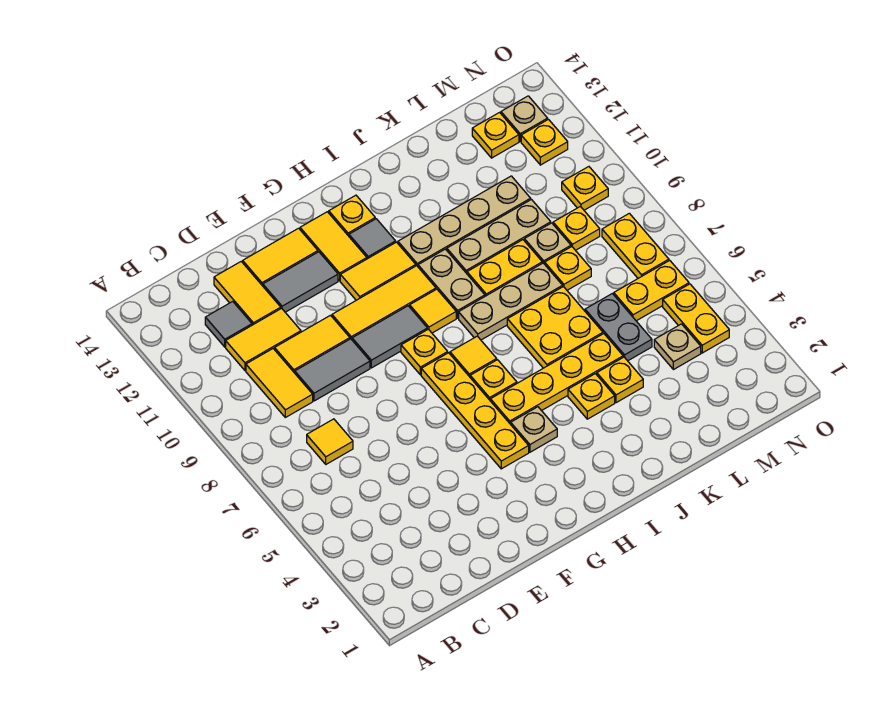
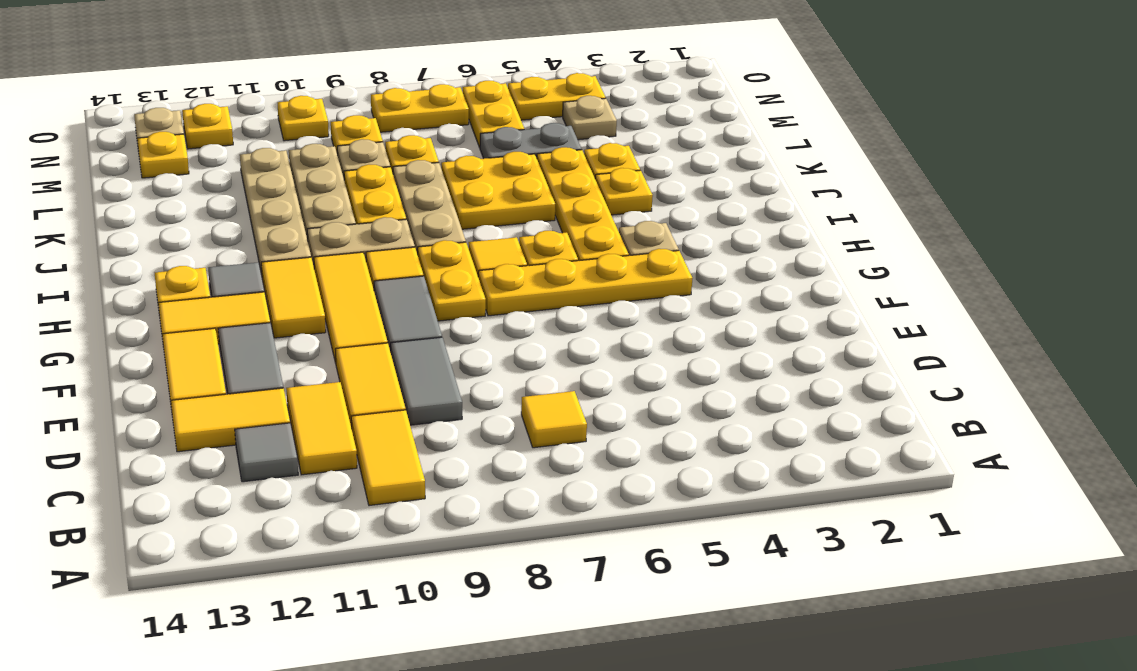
yellow tile C9:C10 level 1 -> yellow tile B10:C10 level 1
yellow plate G8 level 1 -> yellow plate G8:H8 level 1

